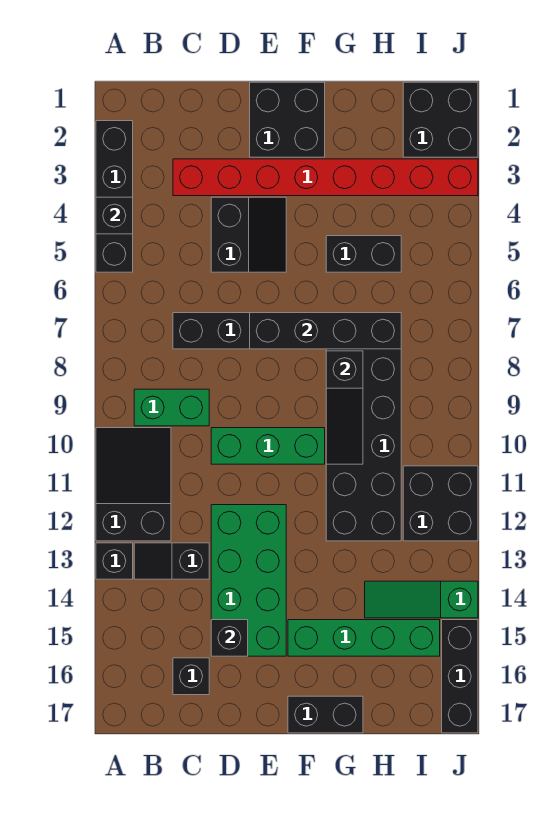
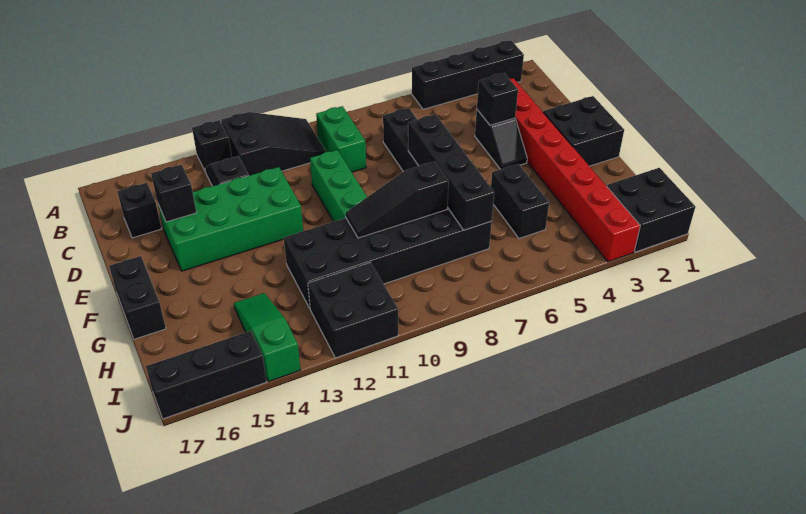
black brick A4 level 2 -> black brick D4 level 2
black slope D4:E5 level 1 top D -> black slope D4:E4 level 1 top D
green brick F15:I15 level 1 -> none

